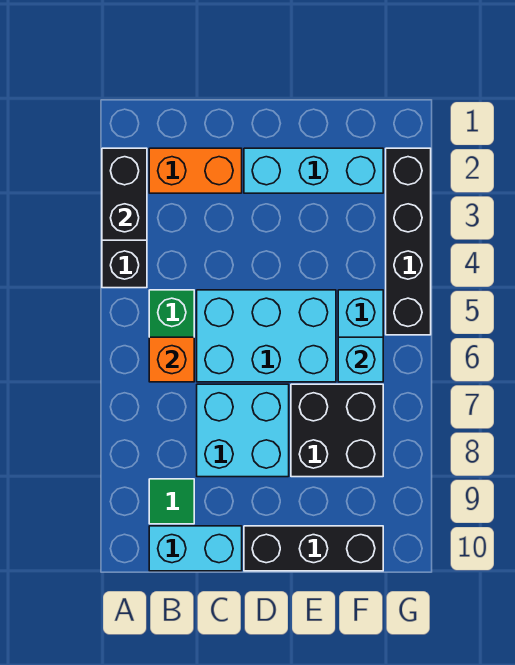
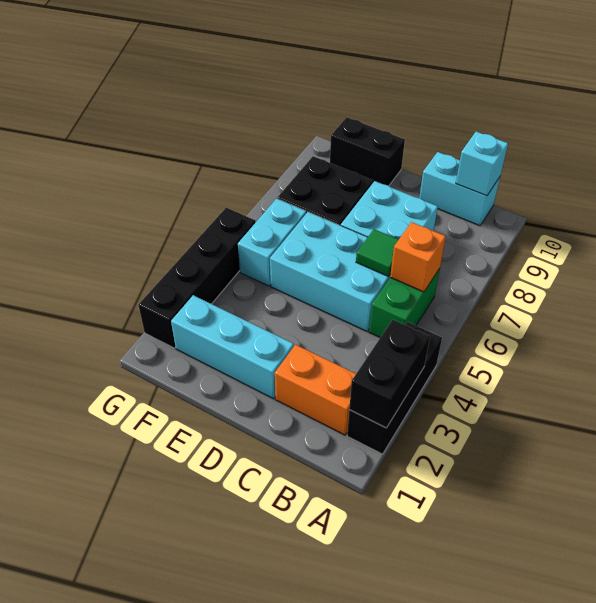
green tile B9 level 1 -> green tile C6 level 2
black brick D10:F10 level 1 -> black brick E10:F10 level 1
cyan brick F6 level 2 -> cyan brick B10 level 2

